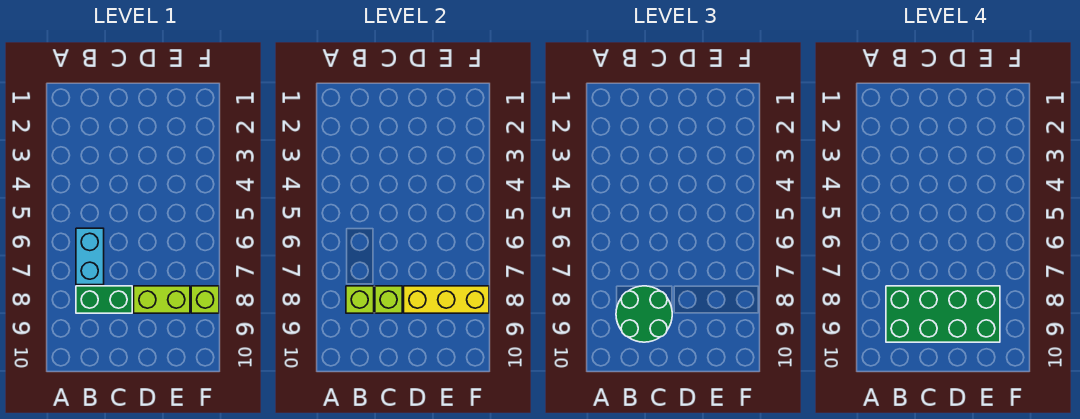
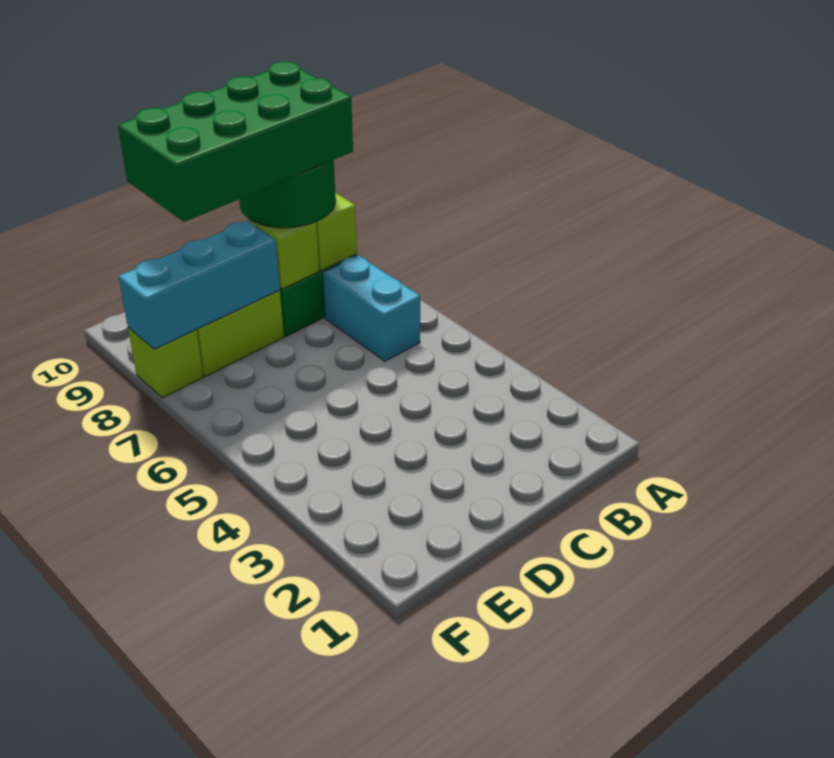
yellow brick D8:F8 level 2 -> cyan brick D8:F8 level 2

